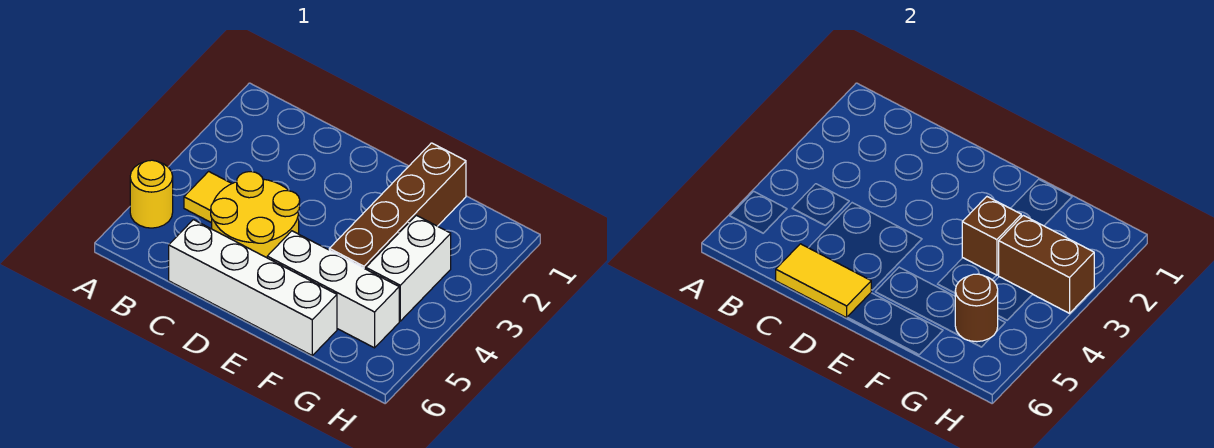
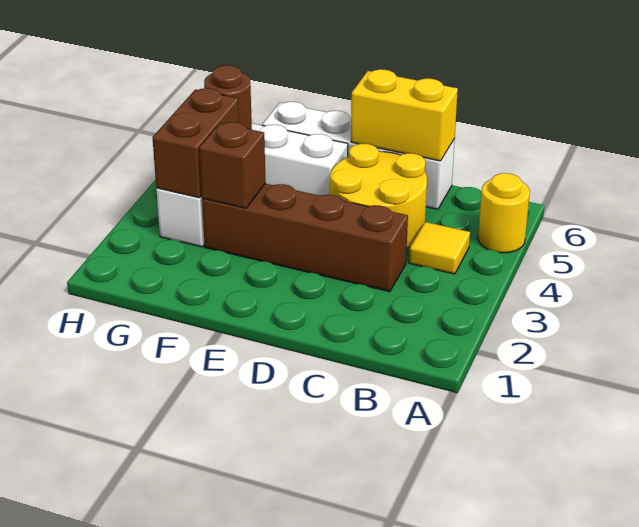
yellow tile C6:D6 level 2 -> yellow brick C6:D6 level 2
brown brick F1:F4 level 1 -> brown brick C3:F3 level 1
brown brick G3:H3 level 2 -> brown brick G3:G4 level 2

